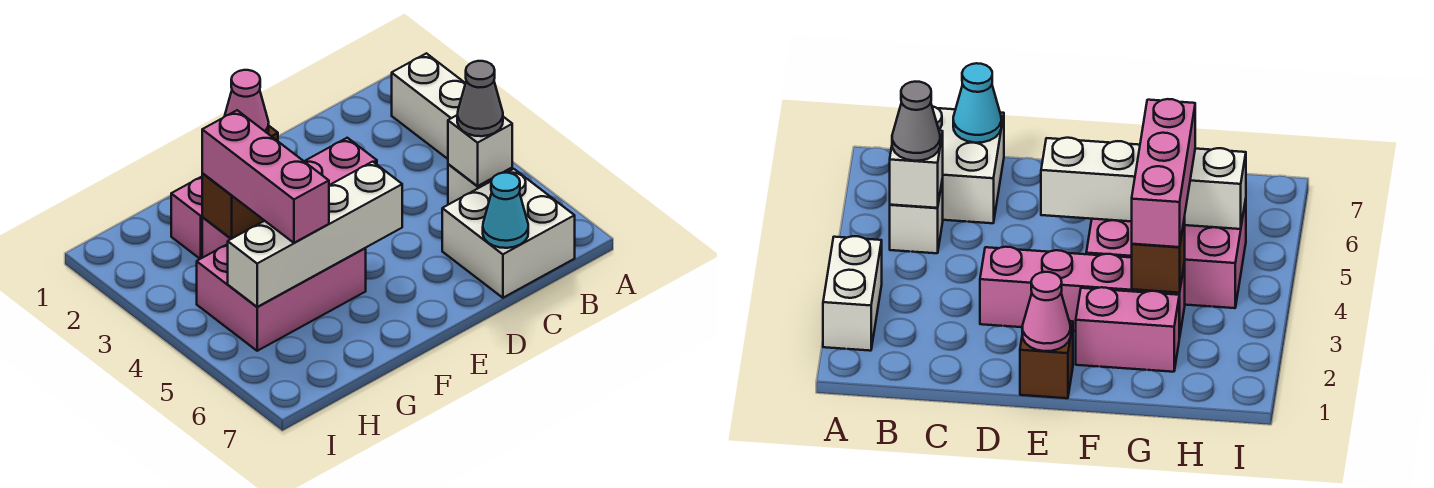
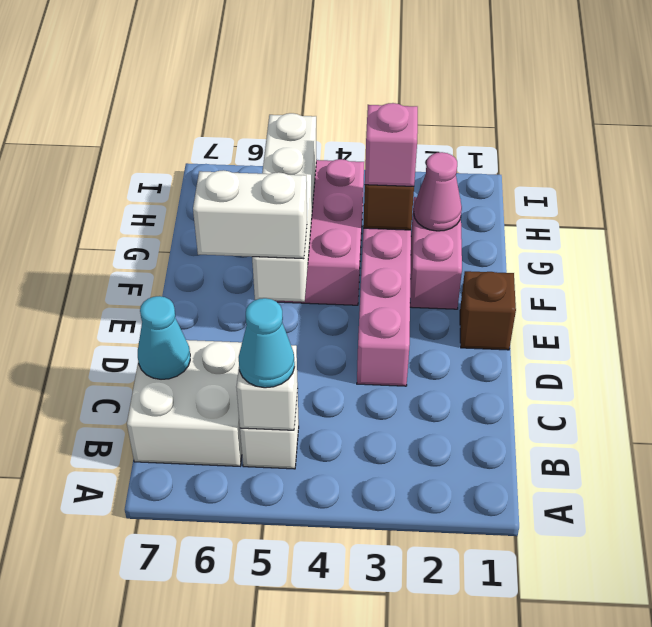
white brick A2:A3 level 1 -> white brick E5:E6 level 3
grey cone B5 level 3 -> cyan cone B5 level 3
pink cone E1 level 2 -> pink cone G2 level 2
pink brick G3:G5 level 3 -> pink brick G3 level 3

